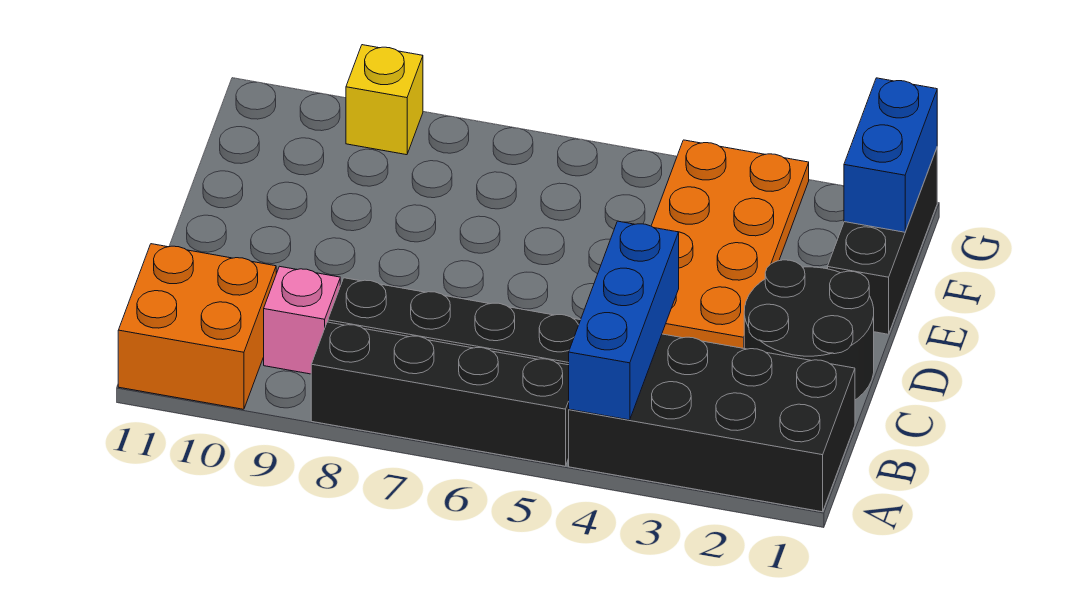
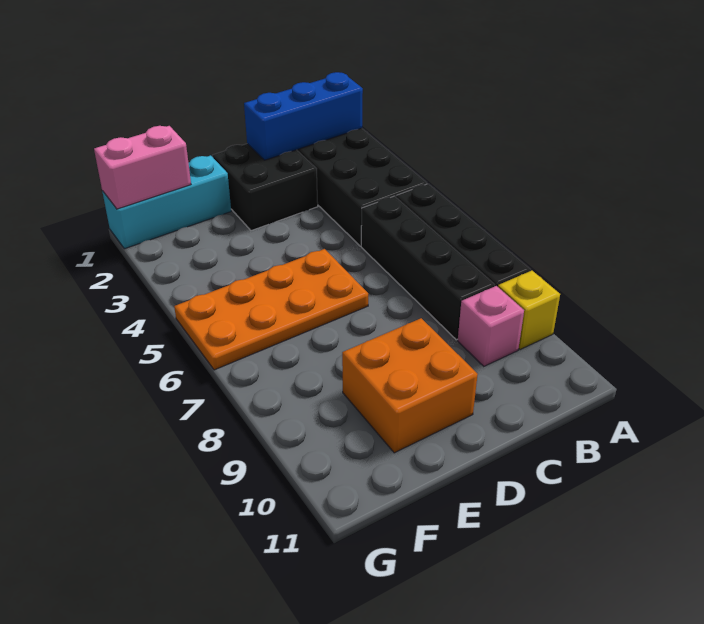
blue brick A4:C4 level 2 -> blue brick A1:C1 level 2
orange brick A10:B11 level 1 -> orange brick D9:E10 level 1
black round brick C1:D2 level 1 -> black brick C1:D2 level 1
orange plate D3:G4 level 1 -> orange plate D5:G6 level 1
black brick E1:G1 level 1 -> cyan brick E1:G1 level 1
blue brick F1:G1 level 2 -> pink brick F1:G1 level 2
yellow brick G9 level 1 -> yellow brick A9 level 1

